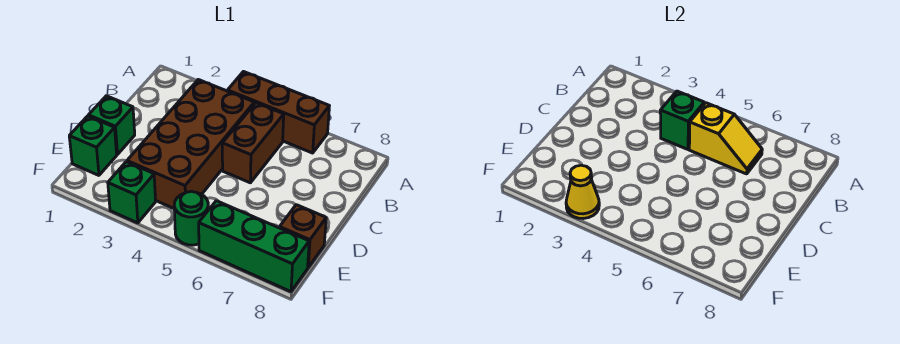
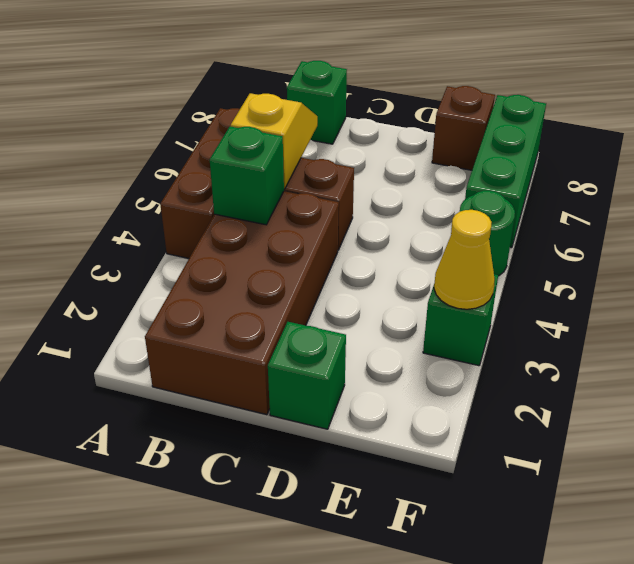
brown brick B3:E4 level 1 -> brown brick B1:C4 level 1
green brick E1 level 1 -> green brick B8 level 1

